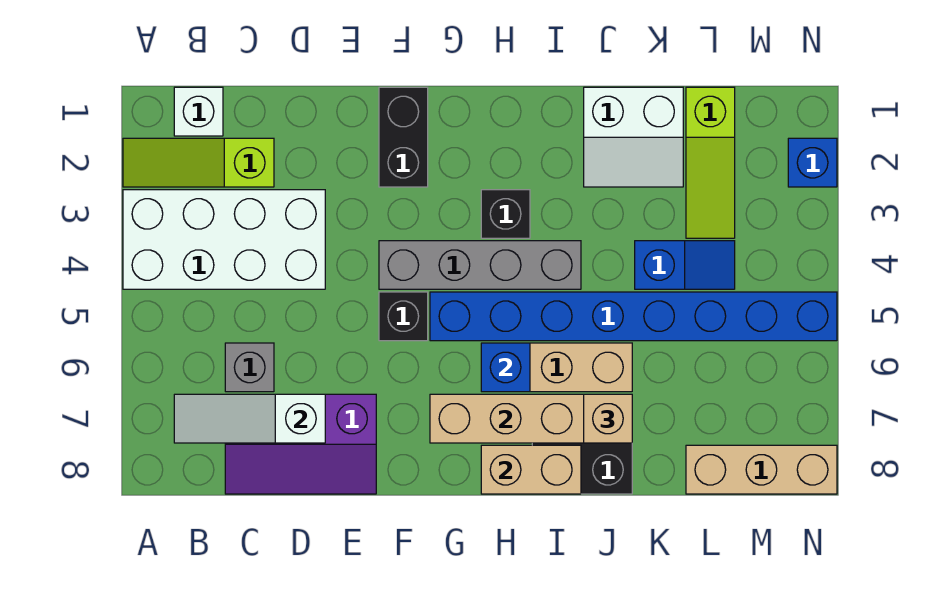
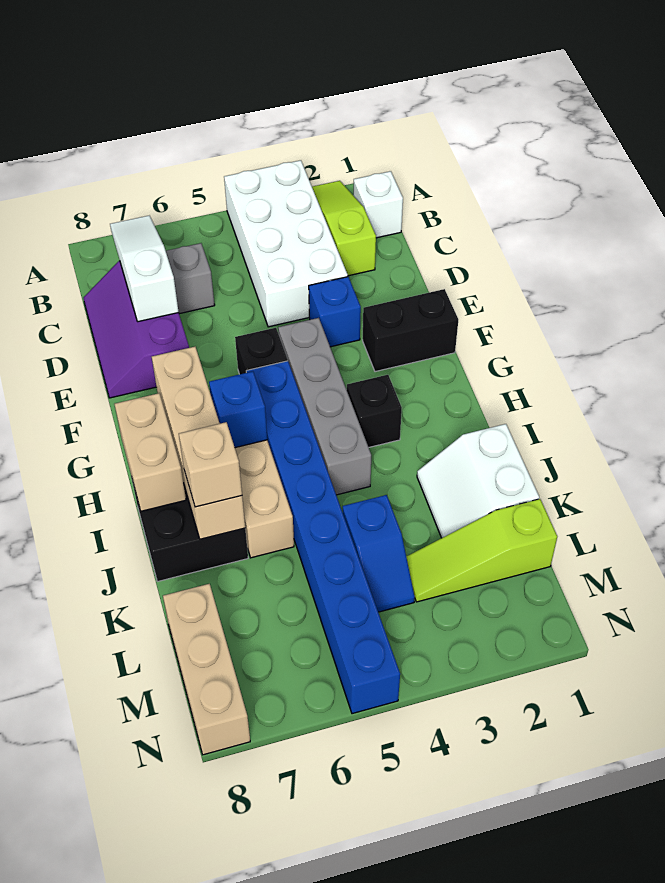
blue brick N2 level 1 -> blue brick E3 level 1

